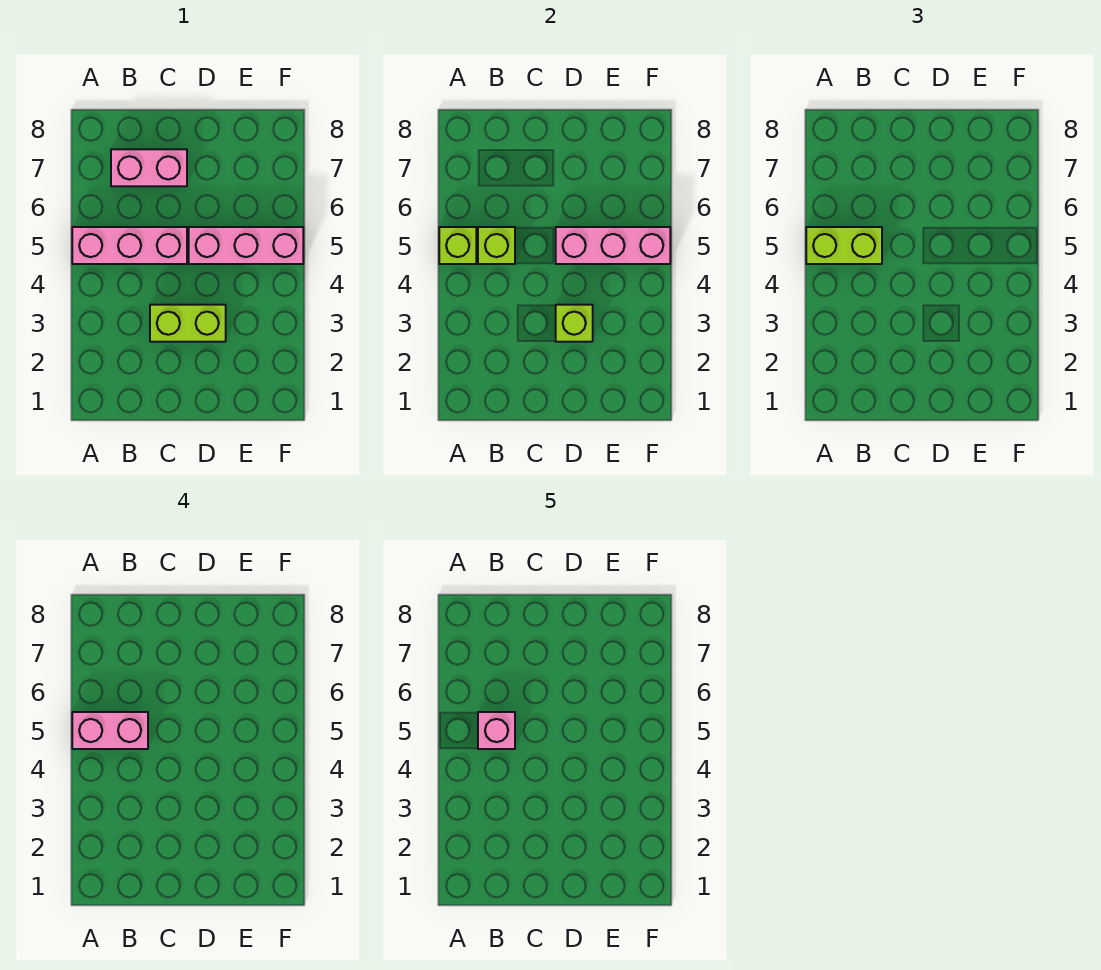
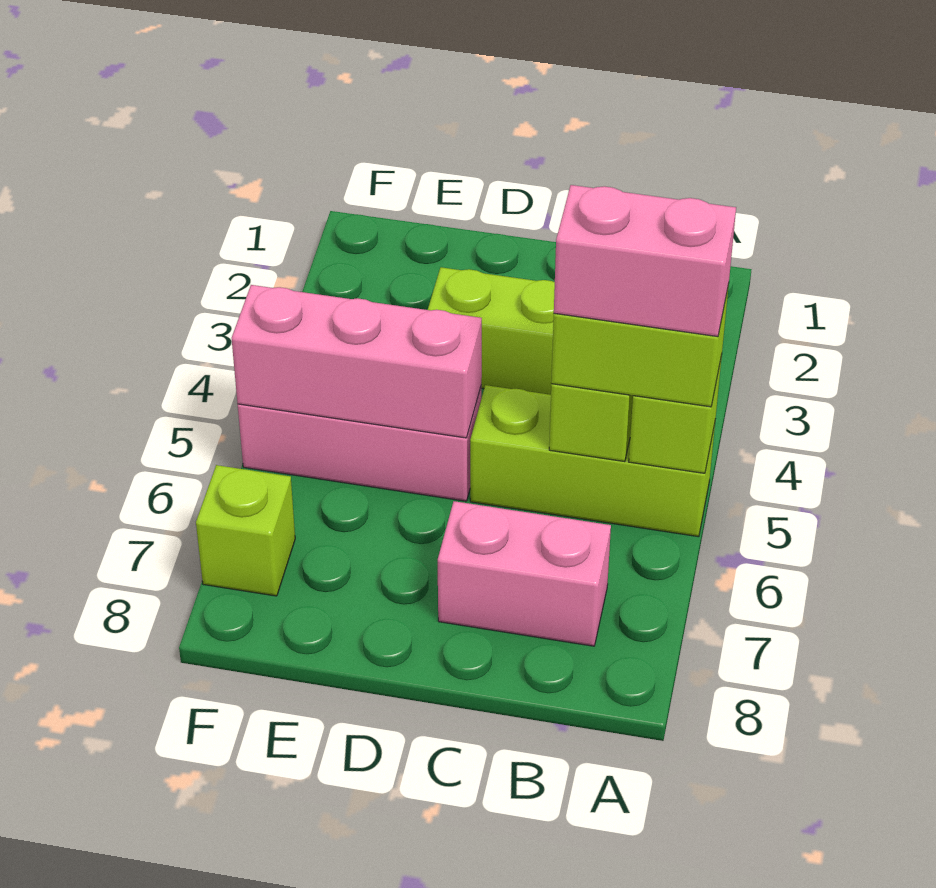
pink brick A5:C5 level 1 -> lime brick A5:C5 level 1
pink brick B5 level 5 -> none
lime brick D3 level 2 -> lime brick F7 level 1

